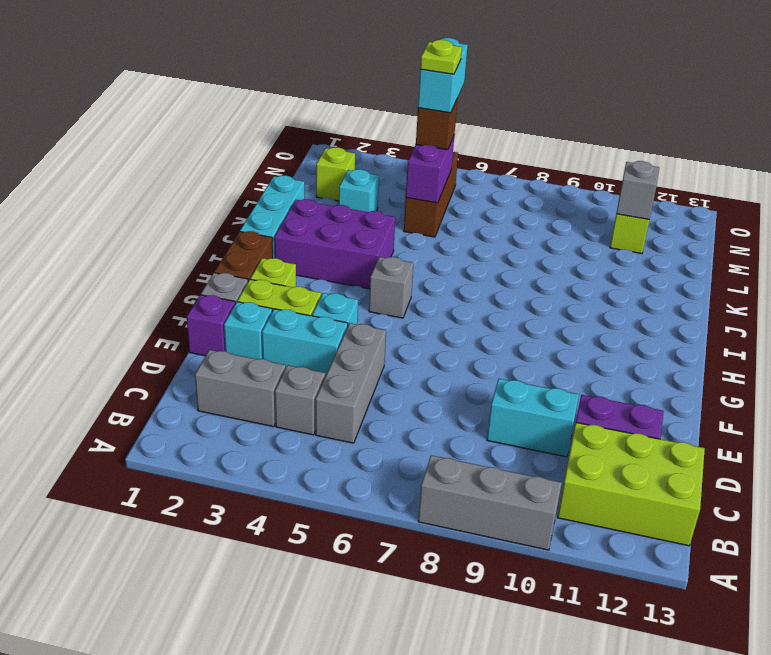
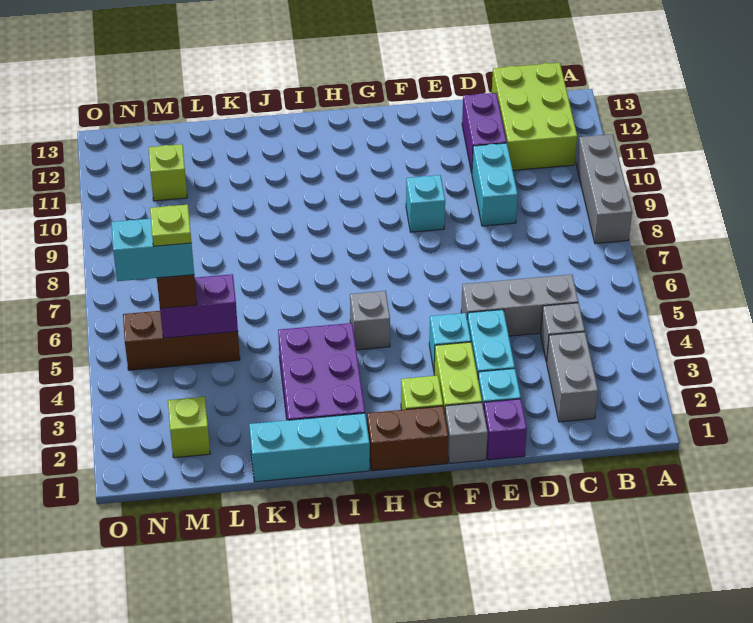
cyan brick L3 level 1 -> cyan brick F9 level 1
grey brick M11 level 2 -> none

